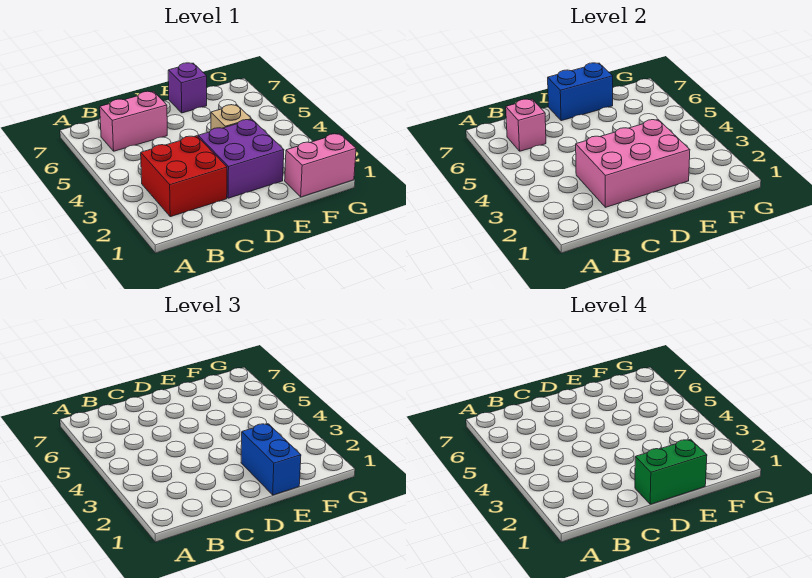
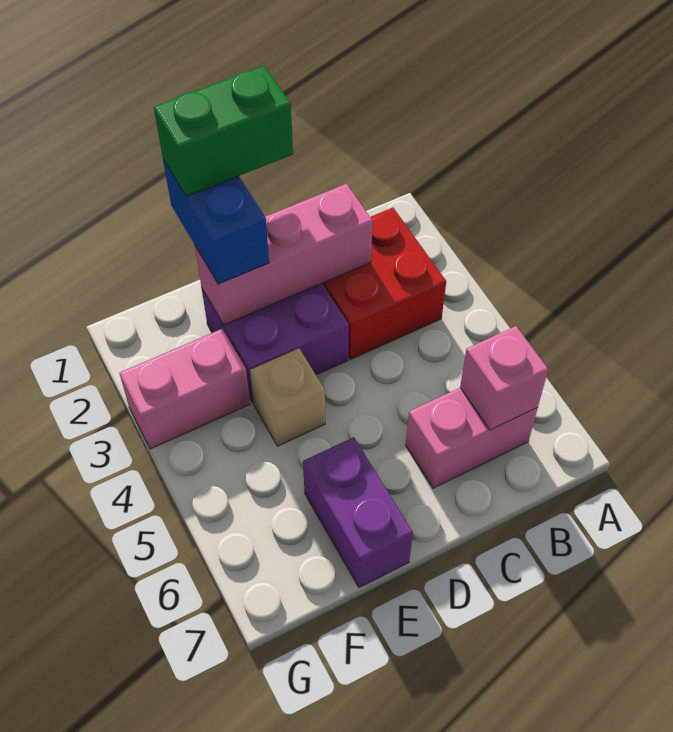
pink brick C2:E3 level 2 -> pink brick C2:E2 level 2
blue brick D7:E7 level 2 -> none
purple brick E7 level 1 -> purple brick E6:E7 level 1
pink brick F1:G1 level 1 -> pink brick F3:G3 level 1

